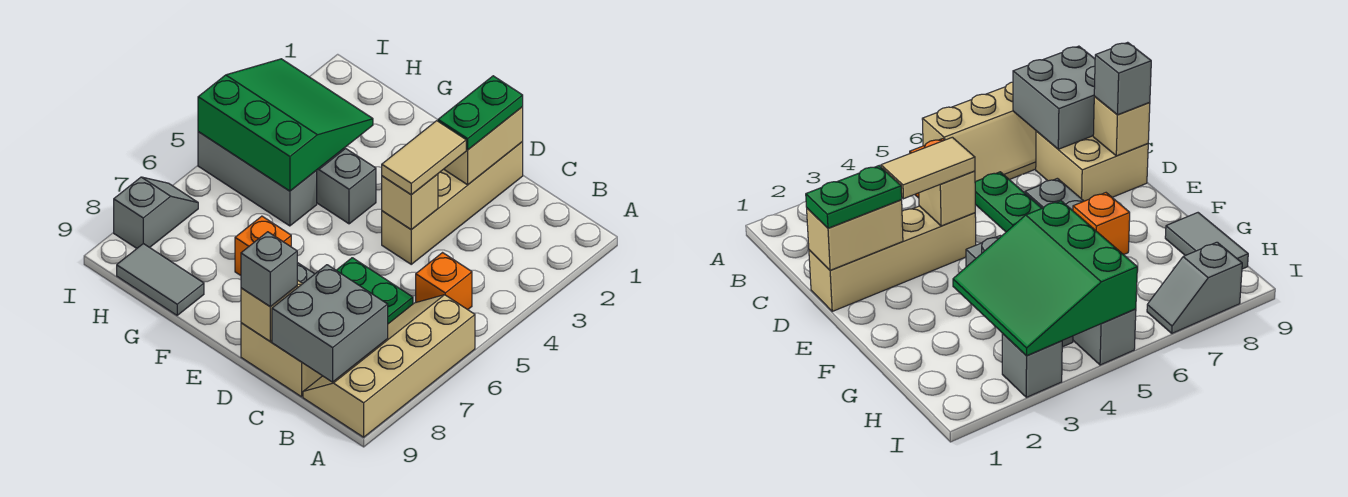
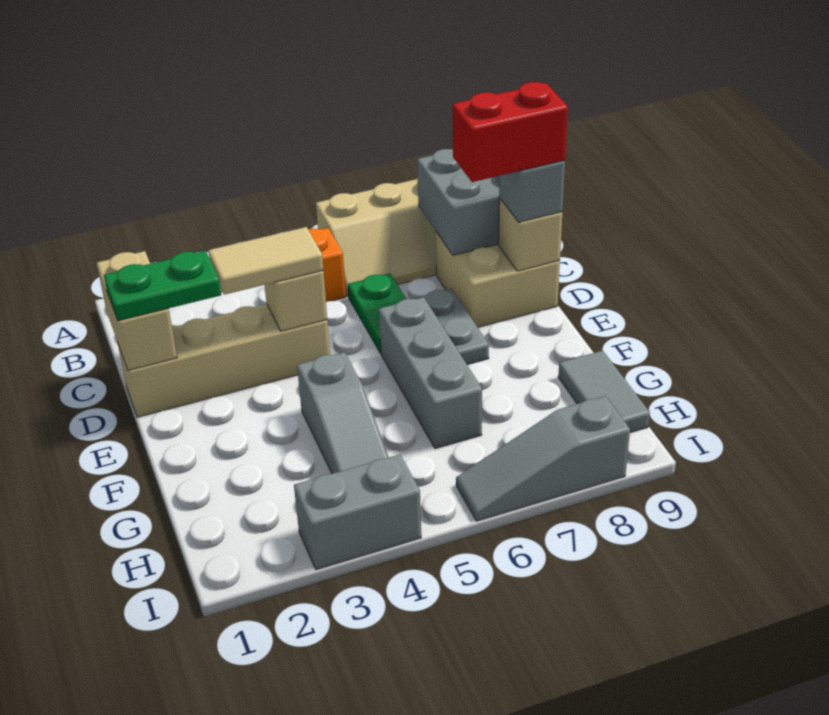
tan brick D1:D2 level 2 -> tan brick C1:D1 level 2
none -> red brick D8:D9 level 4
orange brick F7 level 1 -> none
green slope G3:I5 level 2 top 5 -> none
grey brick G5:I5 level 1 -> grey brick E6:G6 level 1
grey brick I3 level 1 -> grey brick I3:I4 level 1
grey slope I7:I8 level 1 top 8 -> grey slope I6:I8 level 1 top 8

